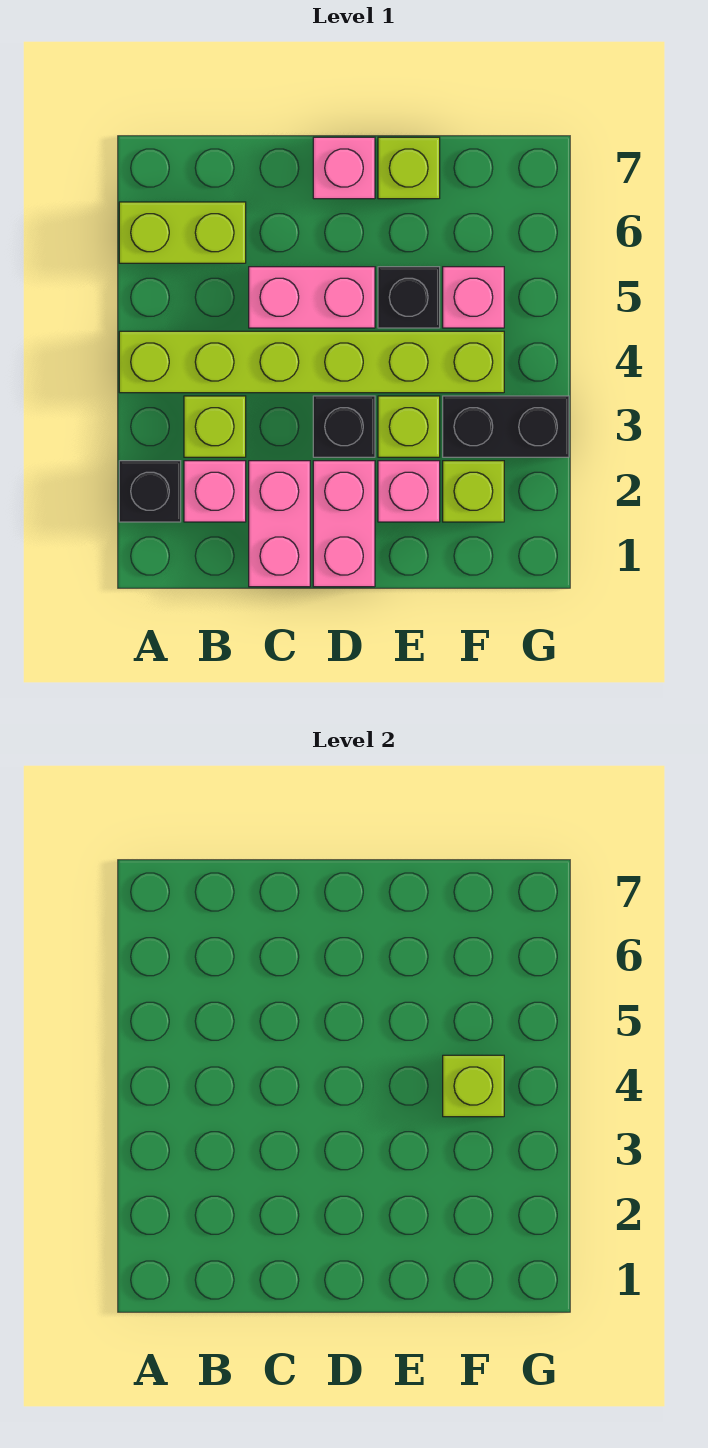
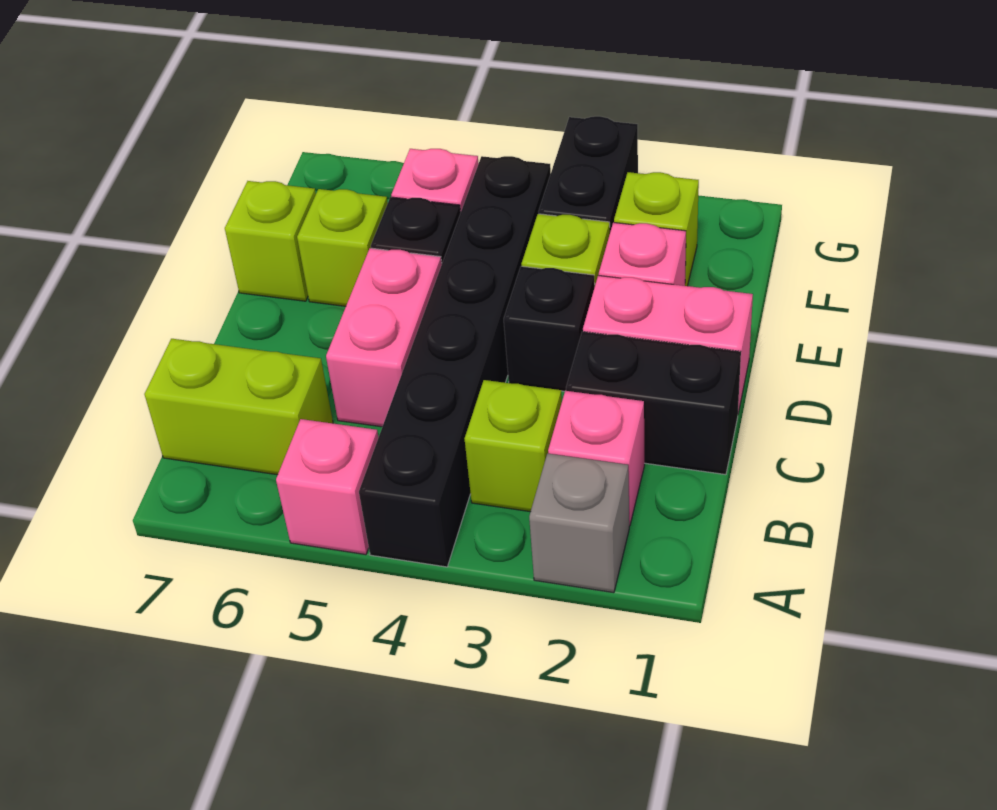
black brick A2 level 1 -> grey brick A2 level 1
lime brick A4:F4 level 1 -> black brick A4:F4 level 1
lime brick A6:B6 level 1 -> lime brick B6:B7 level 1
pink brick C1:C2 level 1 -> black brick C1:C2 level 1
pink brick D7 level 1 -> pink brick A5 level 1
lime brick F4 level 2 -> lime brick E6 level 1

